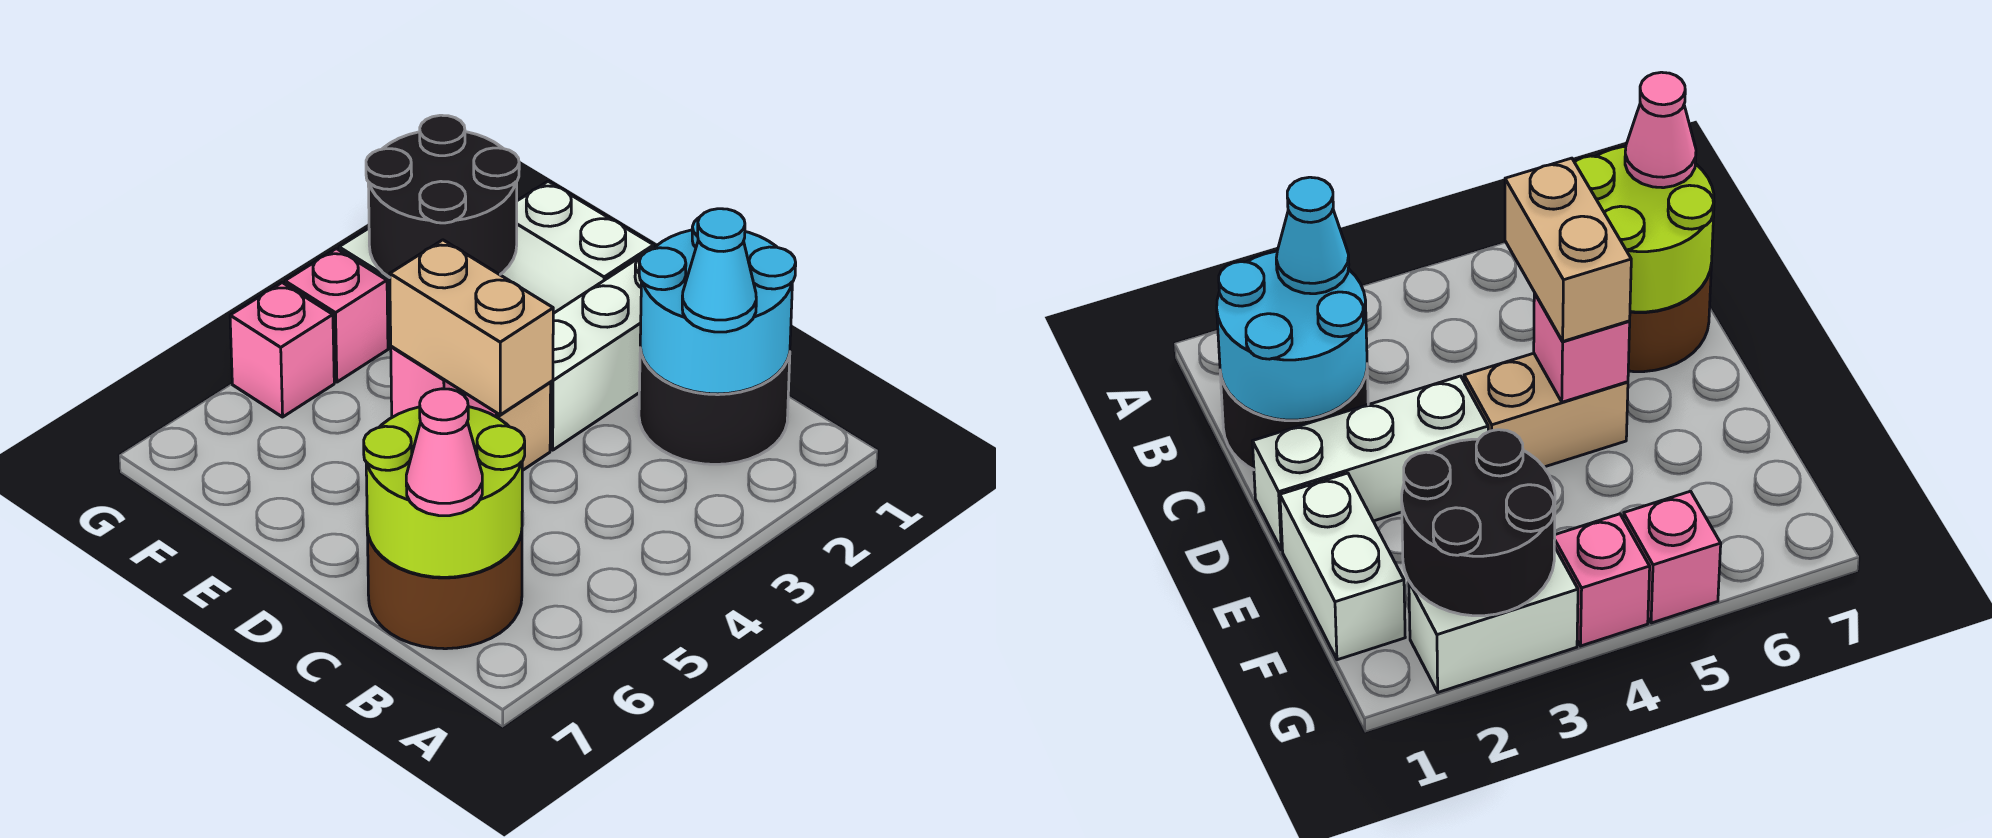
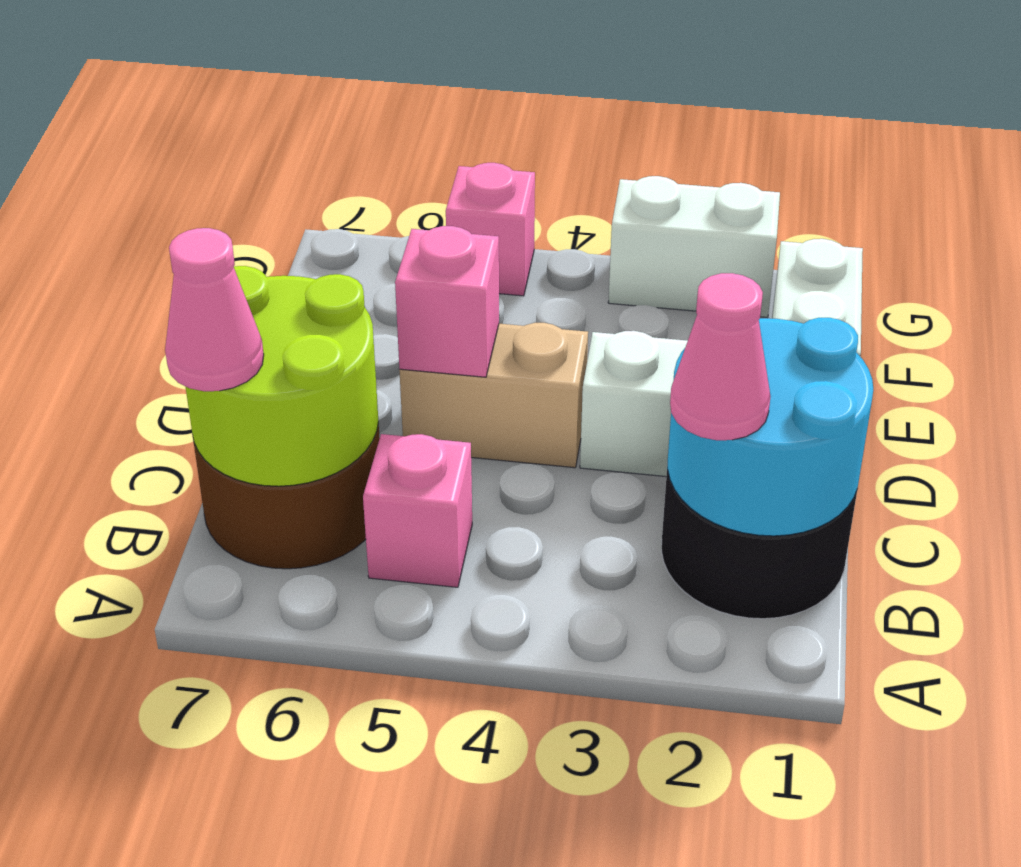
cyan cone B2 level 3 -> pink cone B2 level 3
tan brick C5:D5 level 3 -> none
black round brick F2:G3 level 2 -> none
pink brick G4 level 1 -> pink brick B5 level 1

